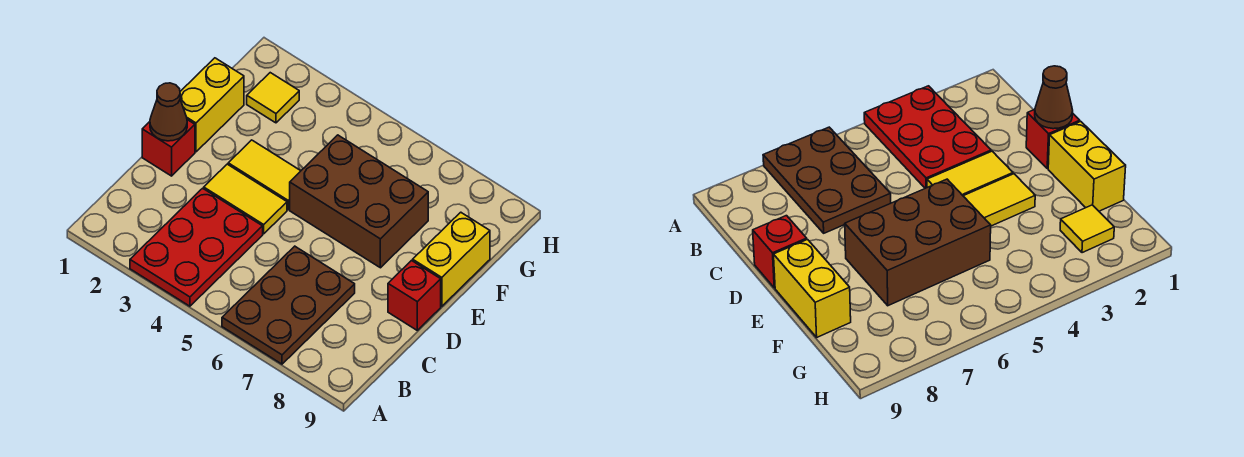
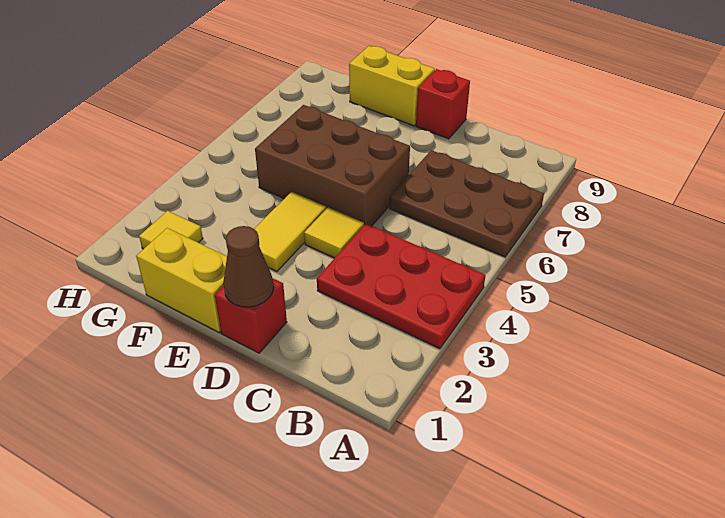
yellow tile D3:D4 level 1 -> yellow tile D4 level 1
brown brick E5:F7 level 1 -> brown brick D5:F6 level 1

